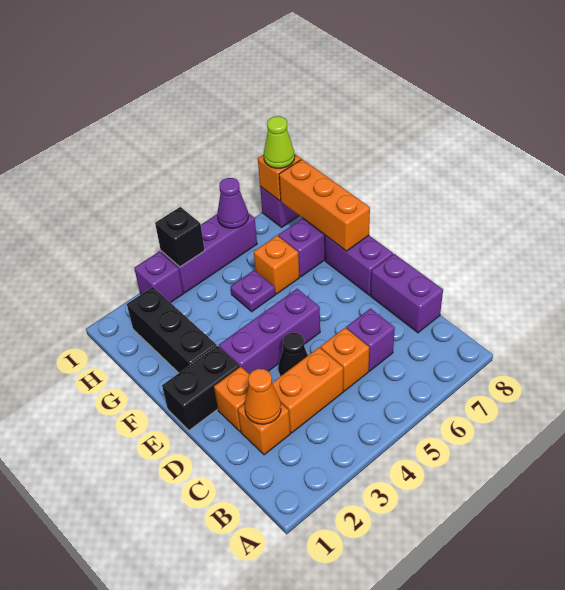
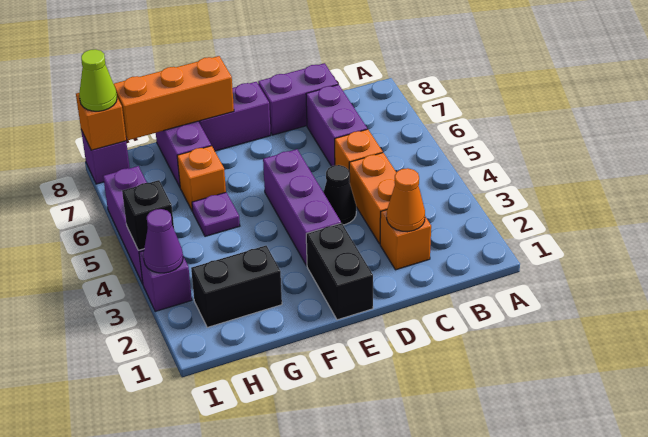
purple brick C6 level 1 -> purple brick C6:C7 level 1
orange brick D2 level 1 -> none
black brick F2:H2 level 1 -> black brick G2:H2 level 1
purple cone I6 level 2 -> purple cone I3 level 2

